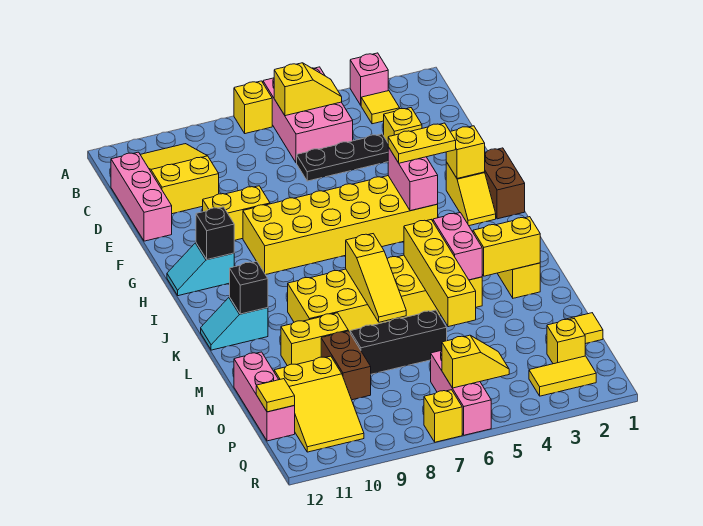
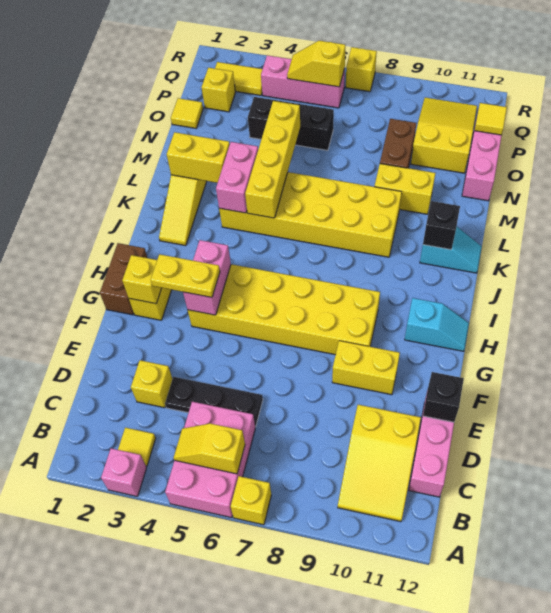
black brick H11 level 2 -> black brick E12 level 2
yellow slope K7:M7 level 2 top K -> none
black brick N6:N8 level 1 -> black brick O4:O6 level 1
pink brick P6:R6 level 1 -> pink brick Q4:Q6 level 1

